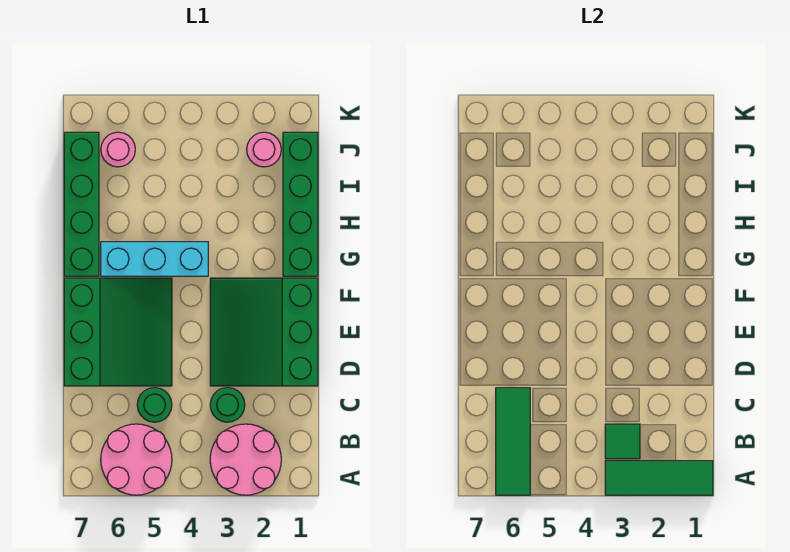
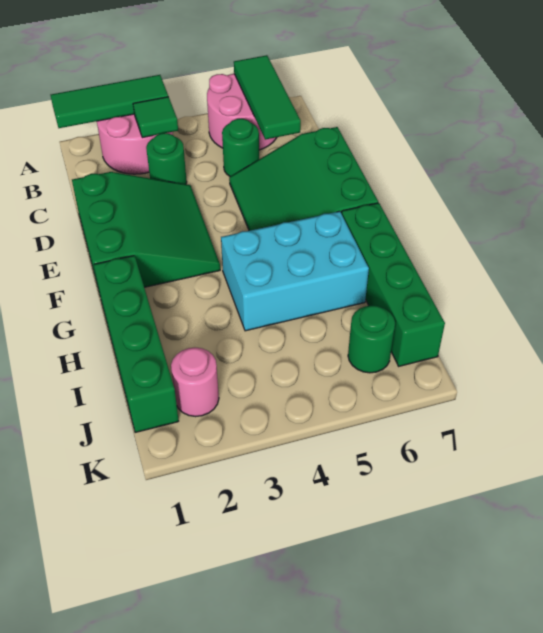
cyan brick G4:G6 level 1 -> cyan brick G4:H6 level 1
pink round brick J6 level 1 -> green round brick J6 level 1

